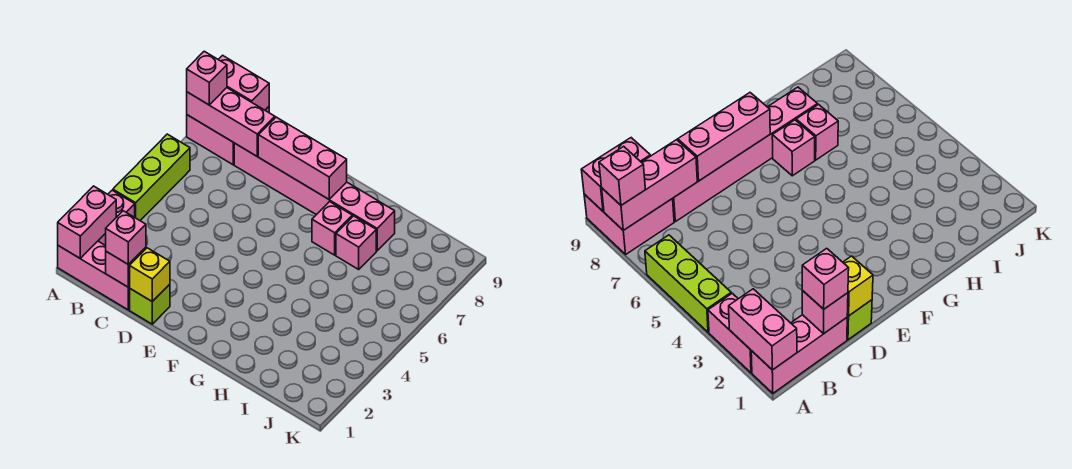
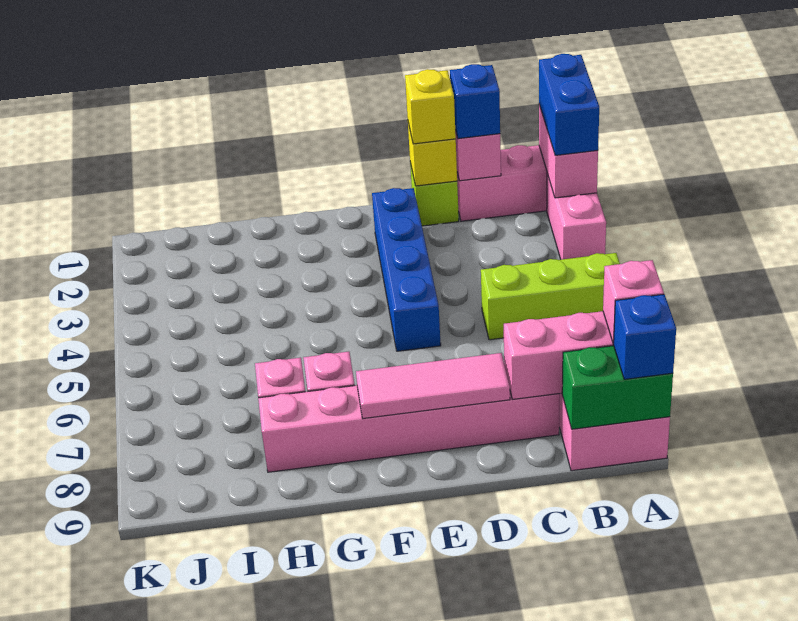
none -> blue brick A1:A2 level 3
lime brick A4:A6 level 1 -> lime brick A5:C5 level 1
pink brick A9:B9 level 2 -> green brick A9:B9 level 2
none -> blue brick A9 level 3
pink brick C1 level 3 -> blue brick C1 level 3
none -> yellow brick D1 level 3
pink brick D8:F8 level 2 -> pink tile D8:F8 level 2
none -> blue brick E2:E5 level 1

